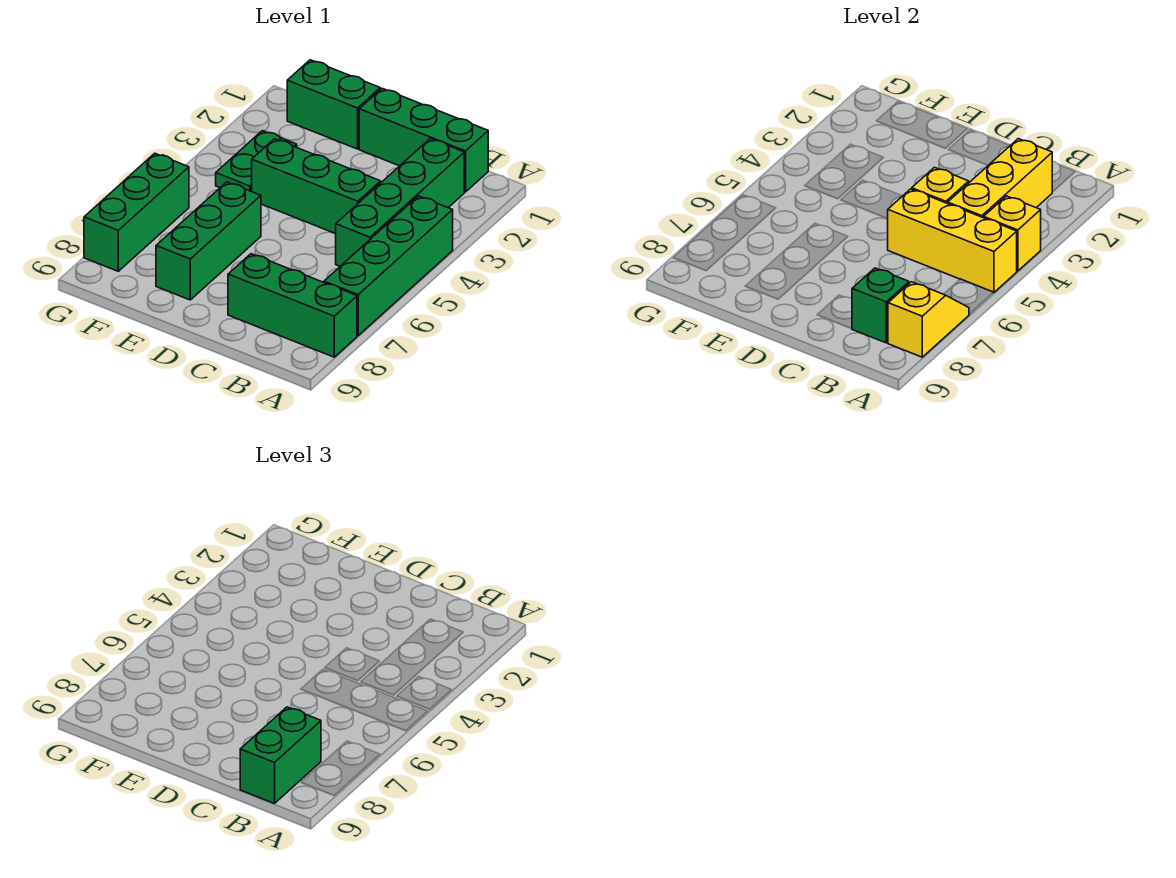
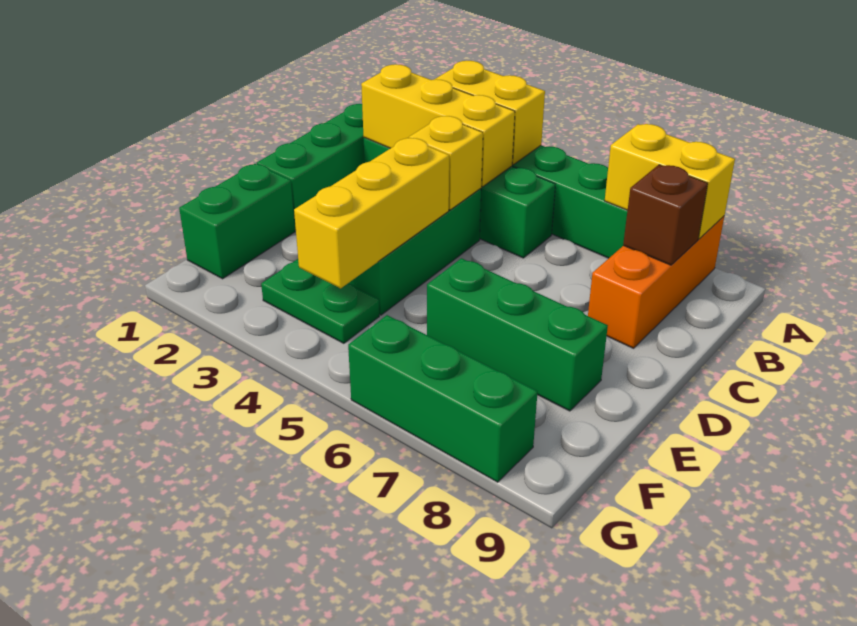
yellow brick A4 level 2 -> yellow brick A3:A4 level 2
yellow brick A5:C5 level 2 -> yellow brick D4:F4 level 2
yellow slope A7:A8 level 2 top 8 -> yellow brick A7:A8 level 2
green brick A8:C8 level 1 -> orange brick A8:C8 level 1
green brick B8 level 2 -> brown brick B8 level 2
green brick B8:B9 level 3 -> none

